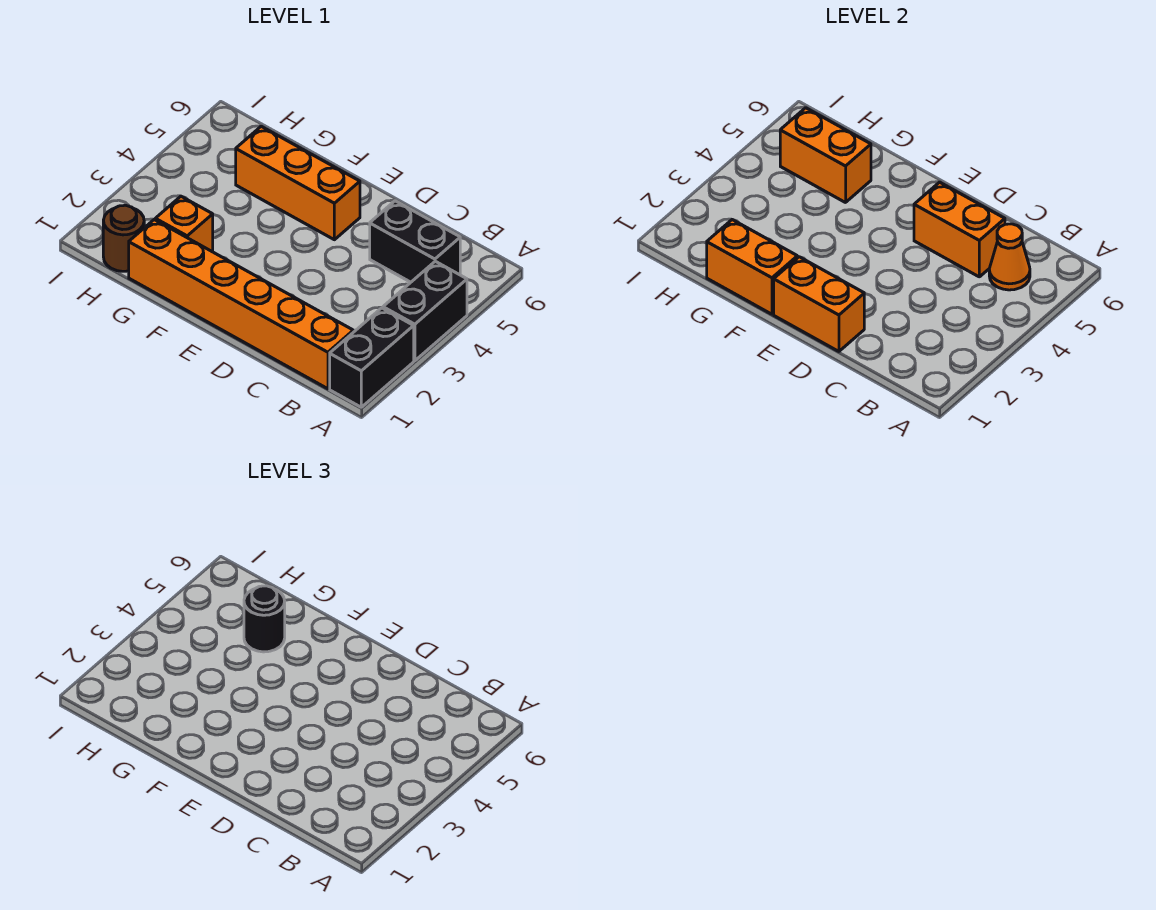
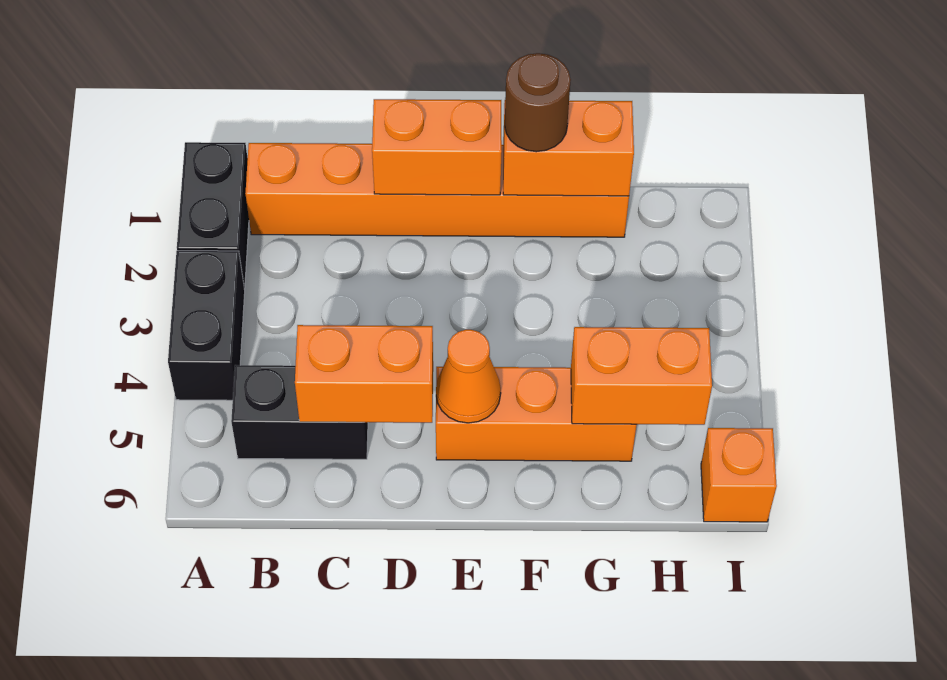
orange cone B5 level 2 -> orange cone E5 level 2
orange brick G2 level 1 -> orange brick I6 level 1
black round brick G5 level 3 -> none
brown round brick H1 level 1 -> brown round brick F1 level 3

